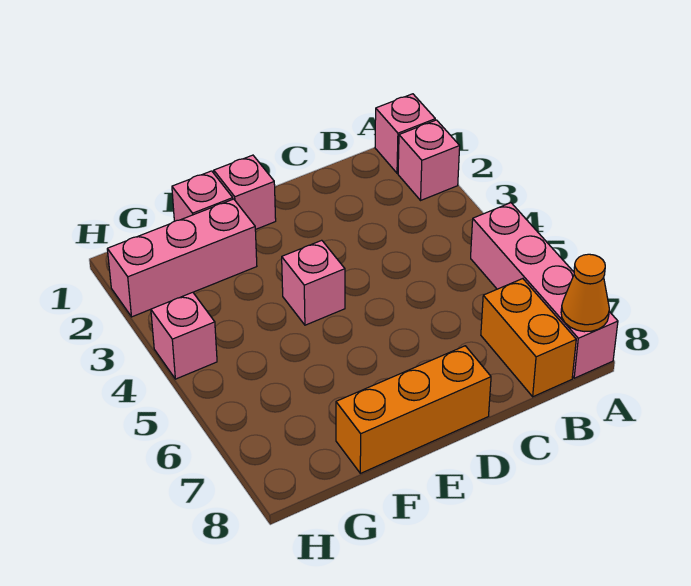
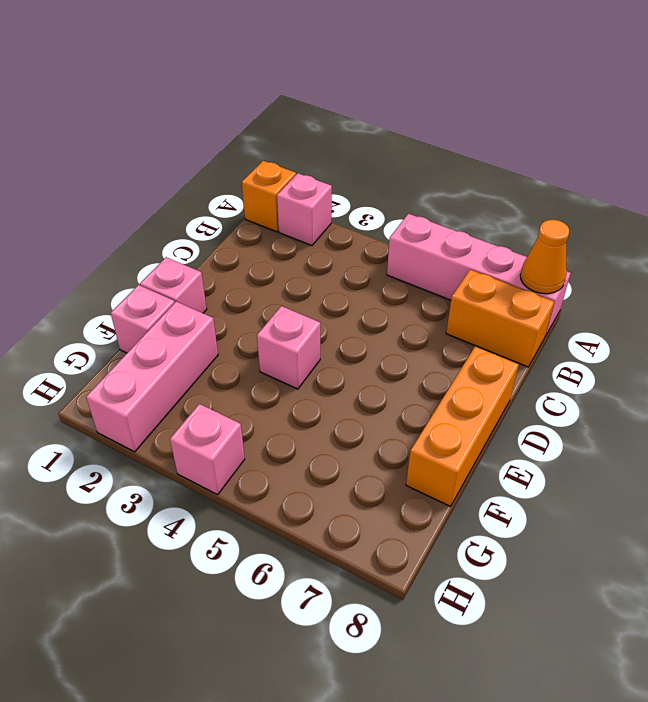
pink brick A1 level 1 -> orange brick A1 level 1

